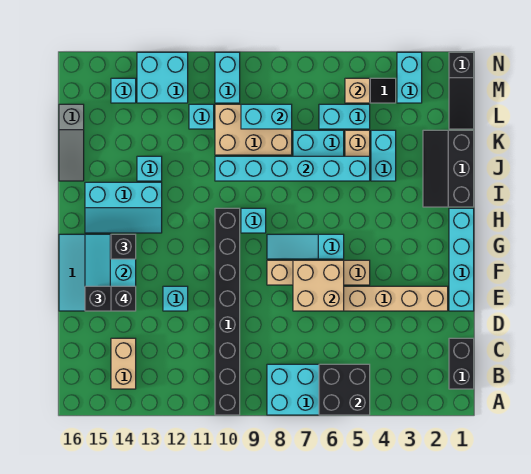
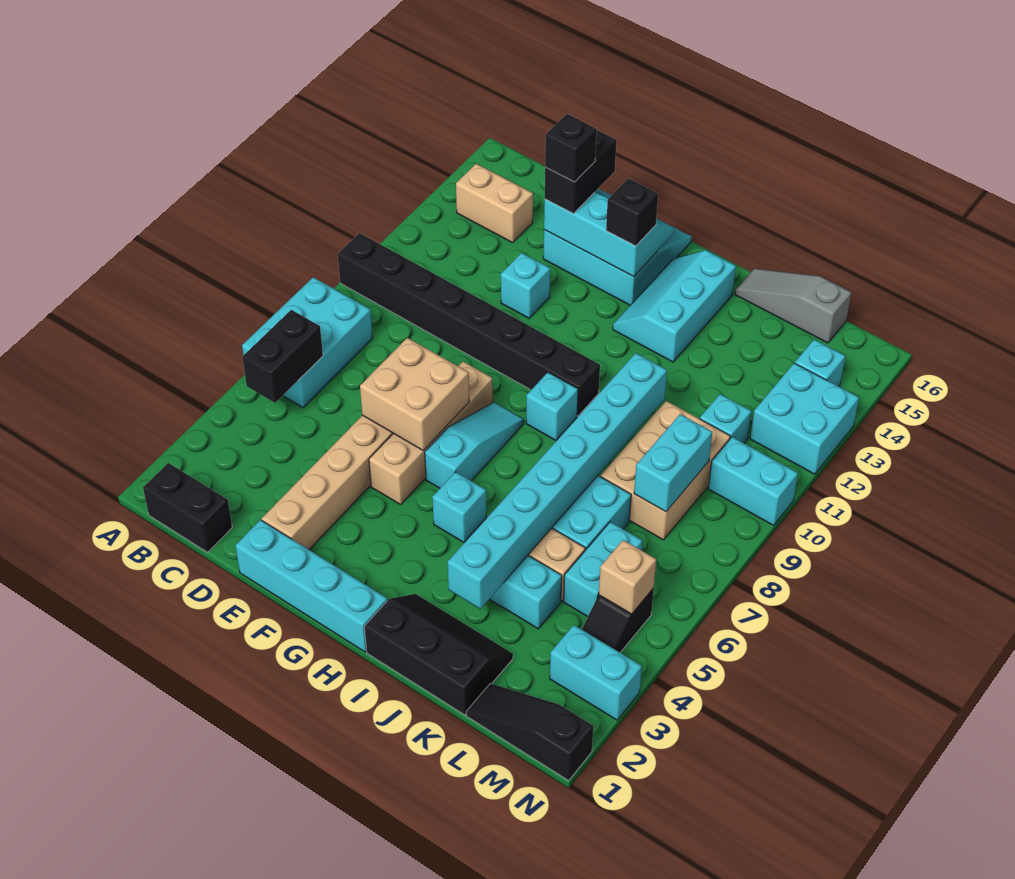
black brick A5:B6 level 2 -> black brick B5:B6 level 2
cyan brick J5:J10 level 2 -> cyan brick J3:J10 level 2
cyan brick J13 level 1 -> cyan brick H5 level 1

